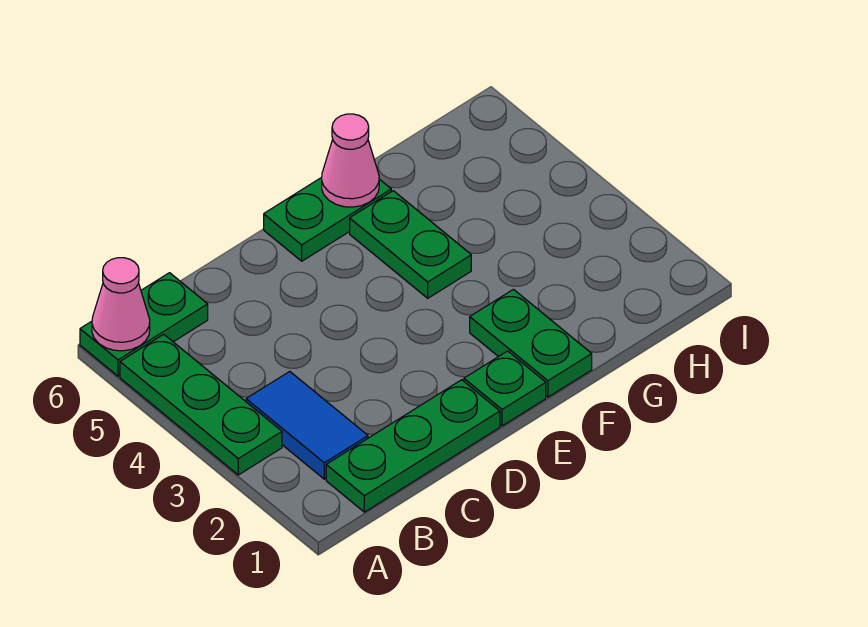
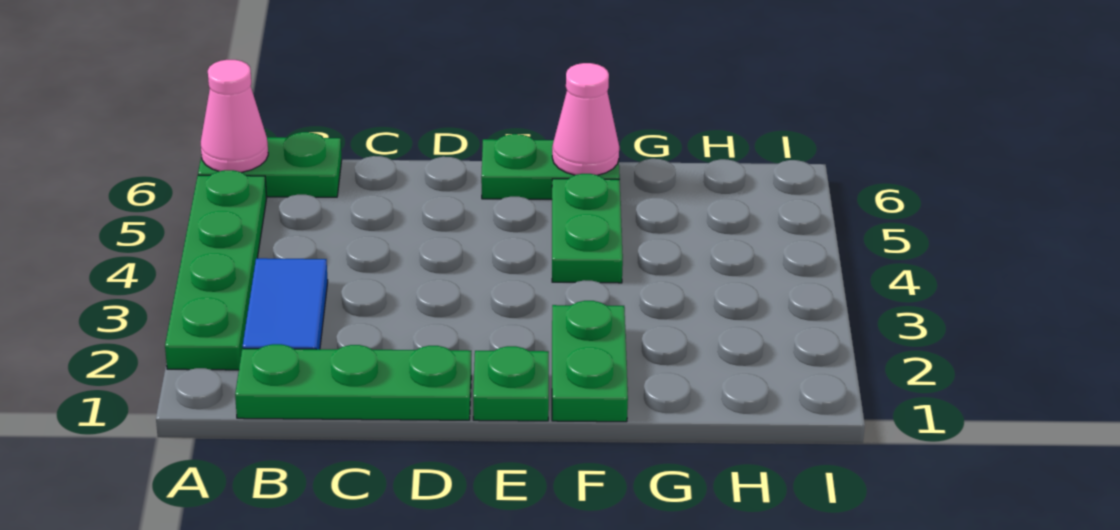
green plate A3:A5 level 1 -> green plate A2:A5 level 1

